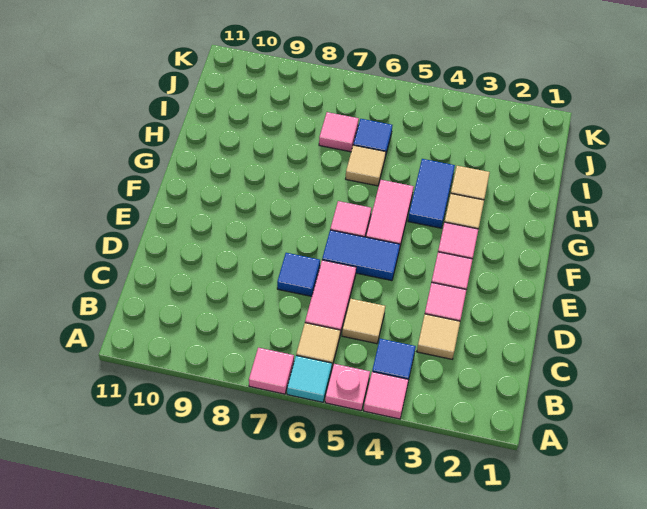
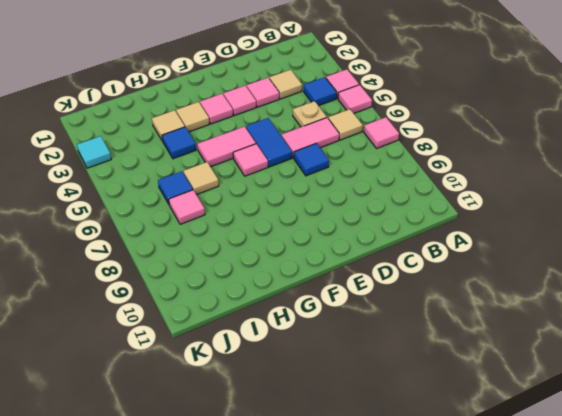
pink plate A5 level 1 -> pink tile A5 level 1
cyan tile A6 level 1 -> cyan tile K3 level 1
tan tile C5 level 1 -> tan plate C5 level 1
blue tile G4:H4 level 1 -> blue tile H4 level 1

